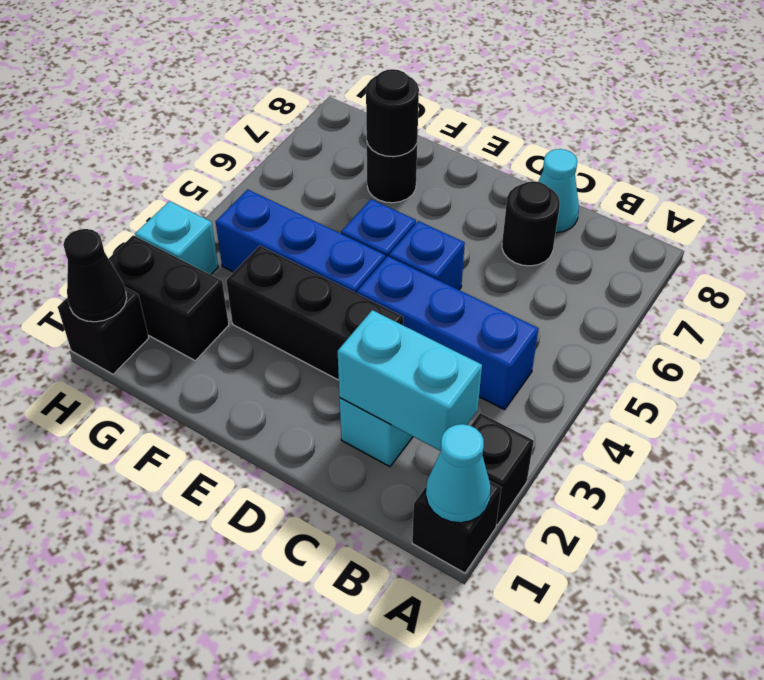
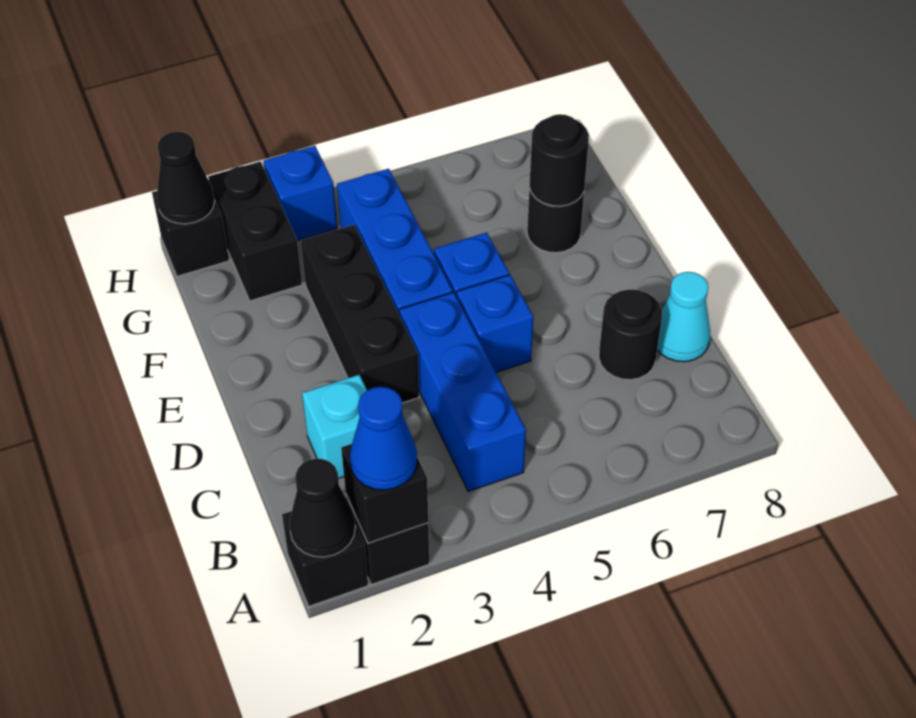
cyan cone A1 level 2 -> black cone A1 level 2
none -> black brick A2 level 2
none -> blue cone A2 level 3
cyan brick B2:C2 level 2 -> none
cyan brick H3 level 1 -> blue brick H3 level 1

